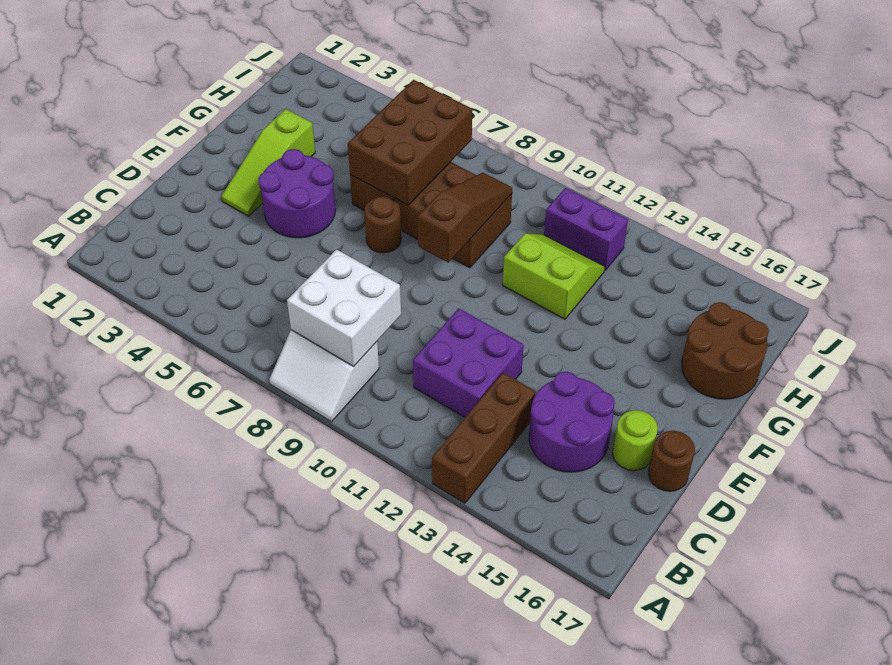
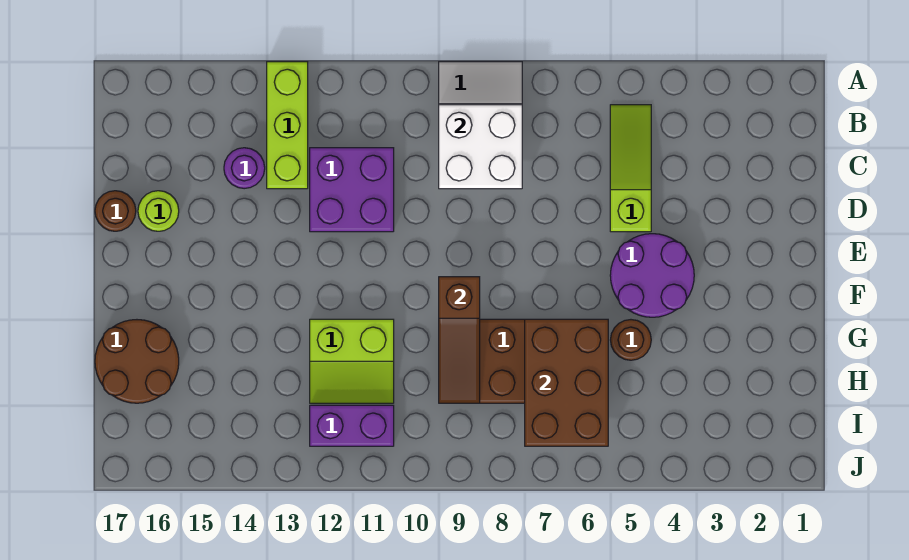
brown brick A13:C13 level 1 -> lime brick A13:C13 level 1
purple round brick C14:D15 level 1 -> purple round brick C14 level 1
lime slope E3:G3 level 1 top G -> lime slope B5:D5 level 1 top D
brown round brick F7 level 1 -> brown round brick G5 level 1

